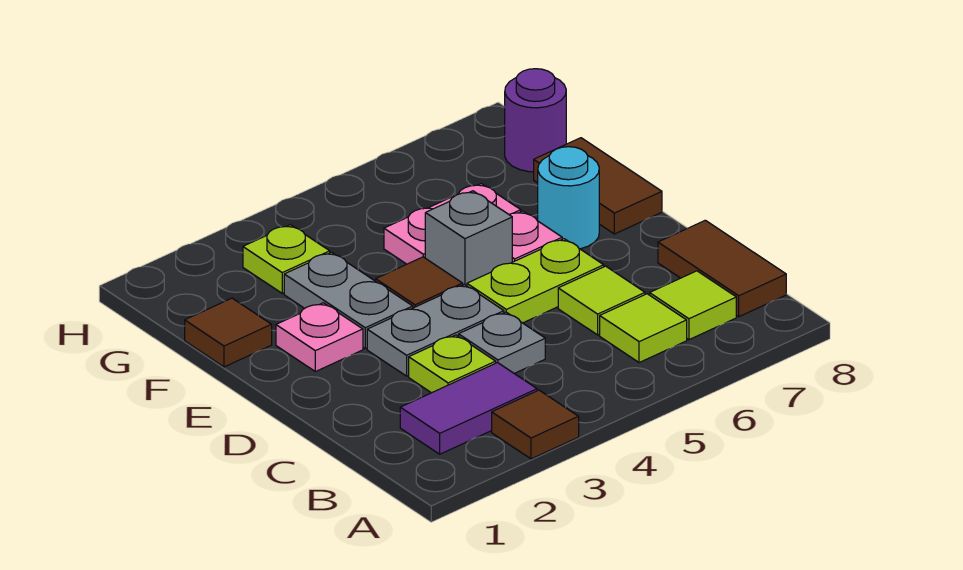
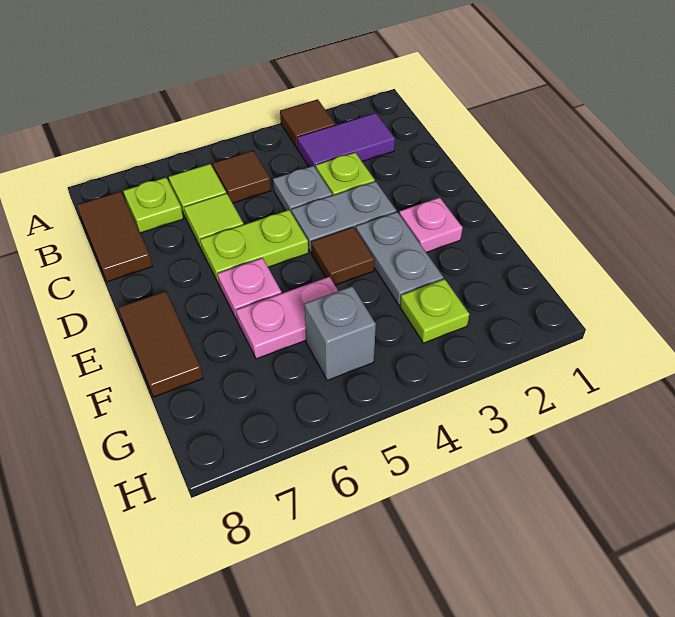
lime tile B7 level 1 -> lime plate B7 level 1
grey brick E5 level 1 -> grey brick G5 level 1
cyan round brick E7 level 1 -> none
brown tile F1 level 1 -> brown tile B5 level 1
purple round brick G8 level 1 -> none

